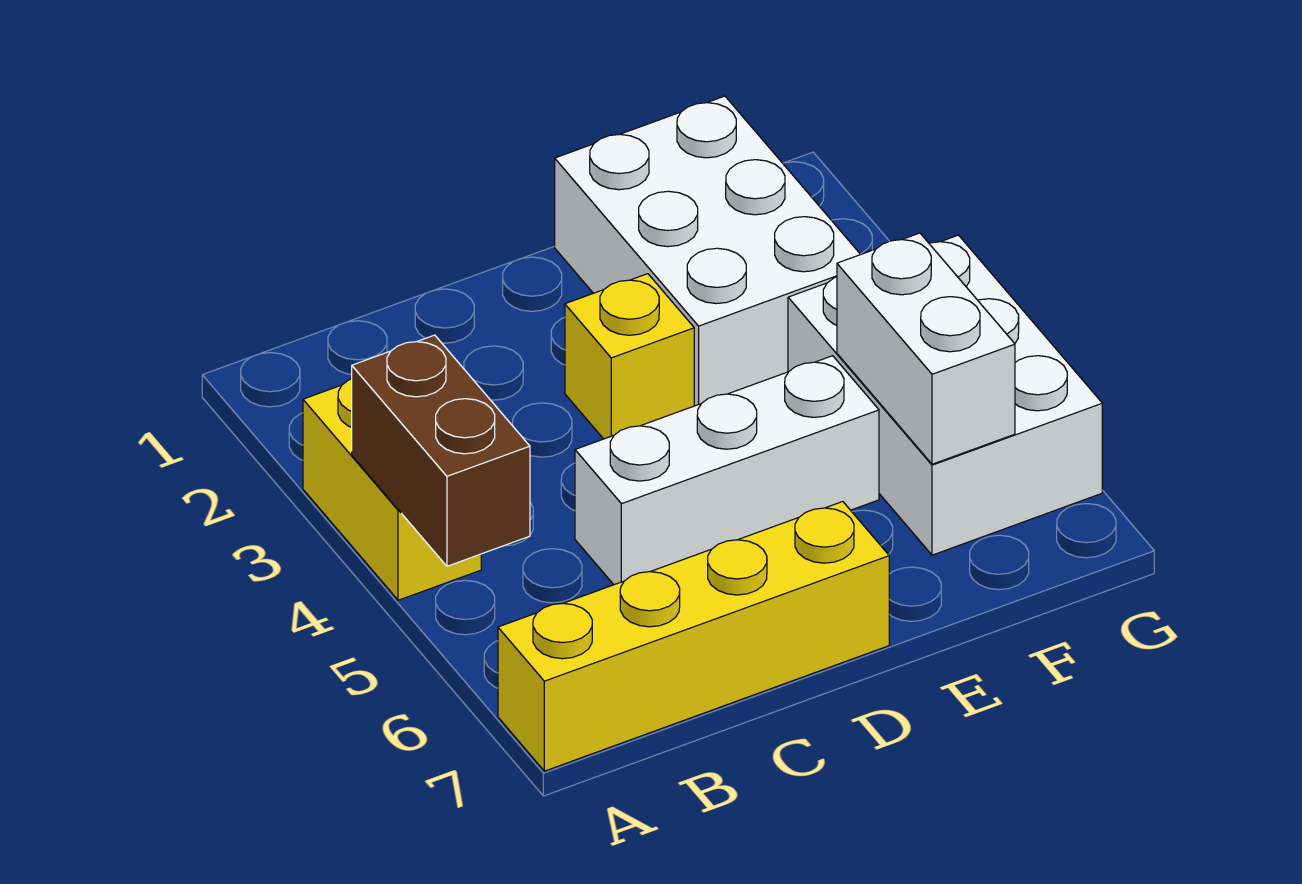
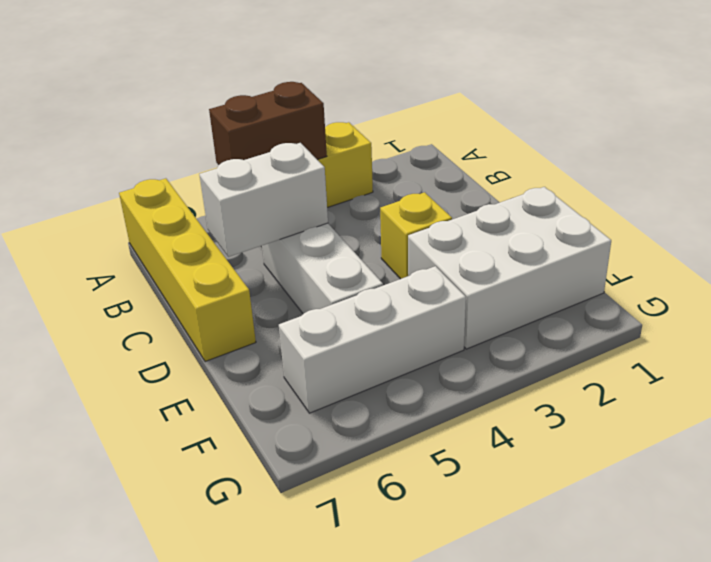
white brick F4:G6 level 1 -> white brick F4:F6 level 1
white brick F5:F6 level 2 -> white brick C5:C6 level 2

